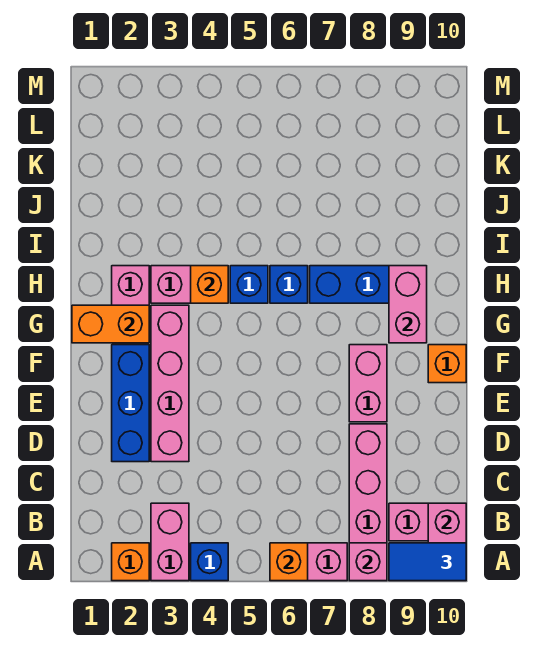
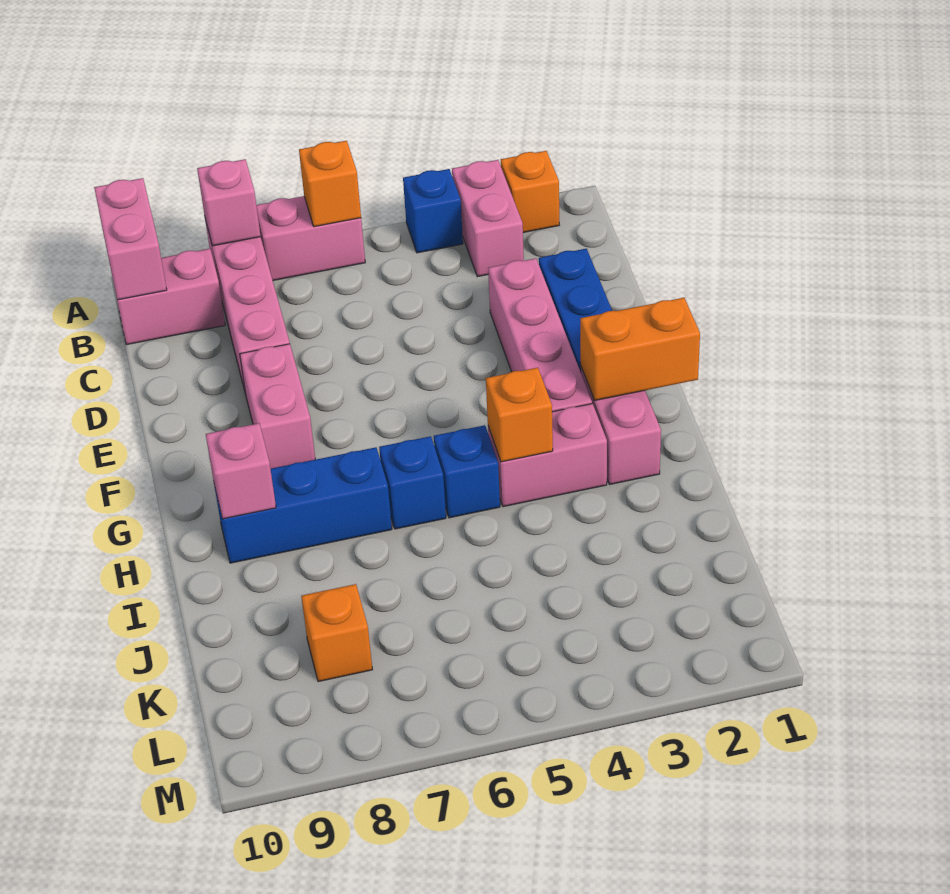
blue tile A9:A10 level 3 -> none
orange brick F10 level 1 -> orange brick K8 level 1
pink brick G9:H9 level 2 -> pink brick H9 level 2

